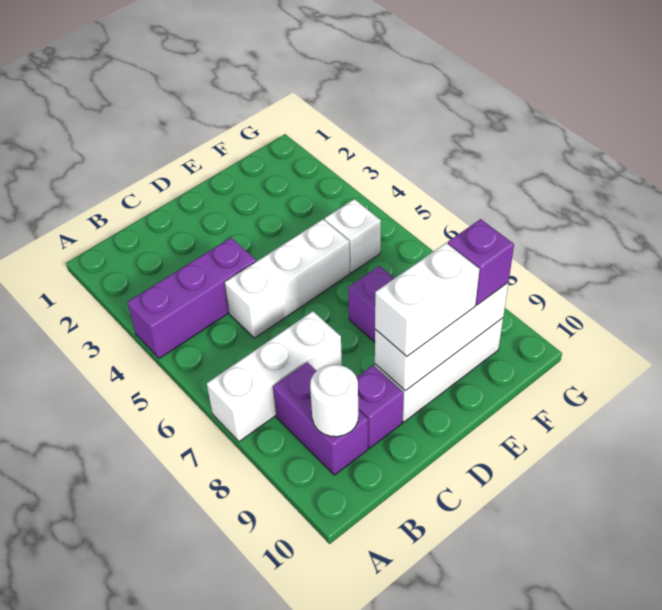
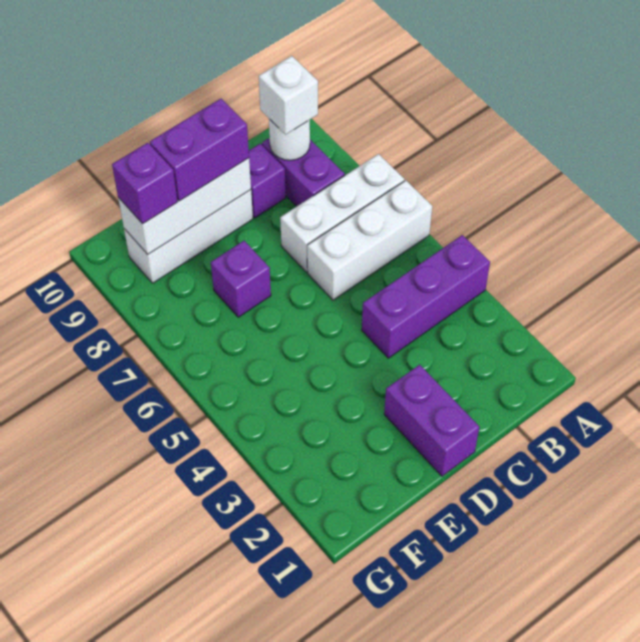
white brick C5:E5 level 1 -> white brick A6:C6 level 1
none -> purple brick D1:D2 level 1
white brick D9:E9 level 3 -> purple brick D9:E9 level 3
white brick F5 level 1 -> white brick B9 level 3

